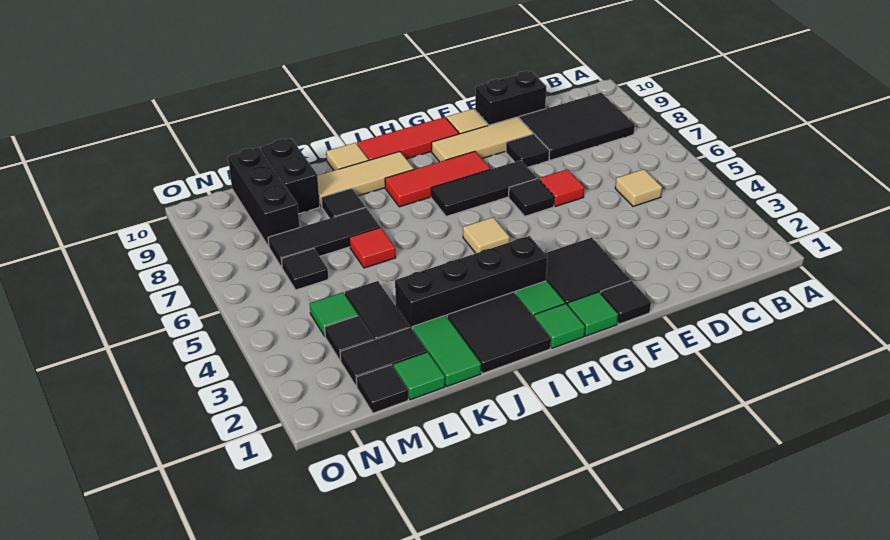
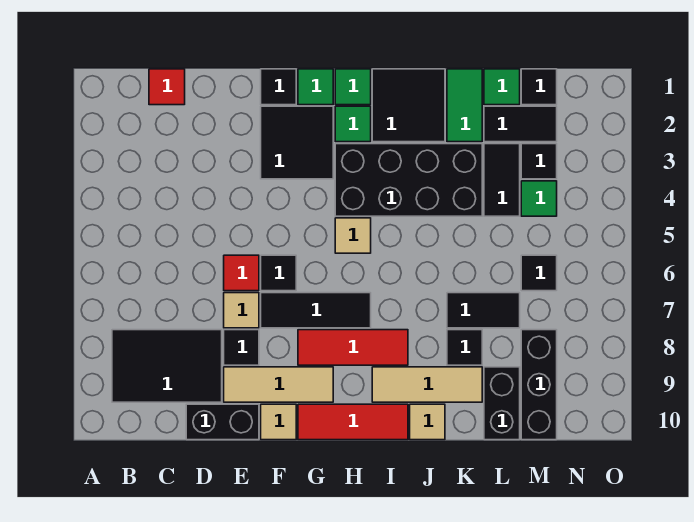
tan tile C5 level 1 -> tan tile E7 level 1
black brick H3:K3 level 1 -> black brick H3:K4 level 1
red tile K6 level 1 -> red tile C1 level 1
black tile K7:M7 level 1 -> black tile K7:L7 level 1

